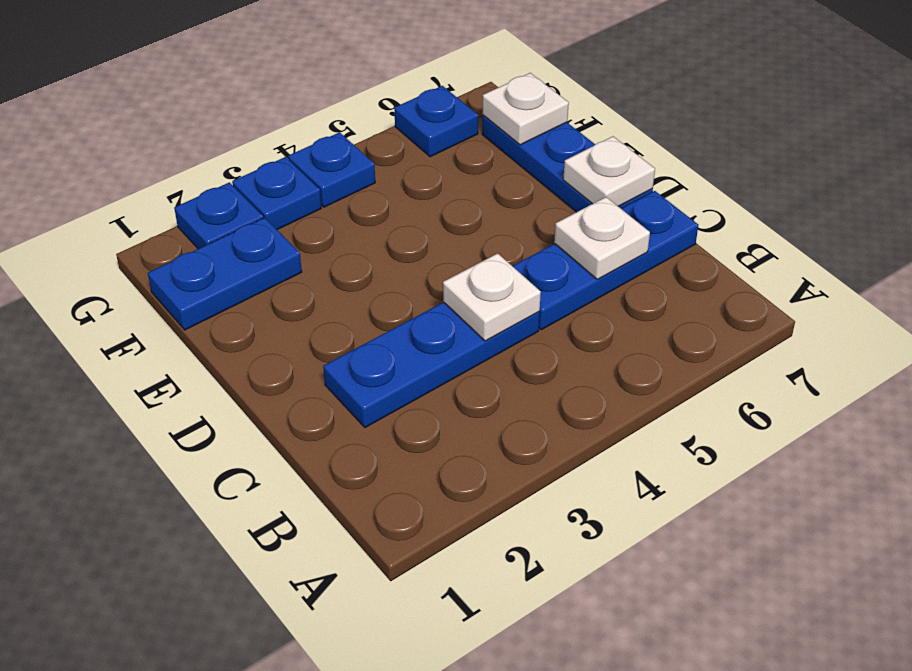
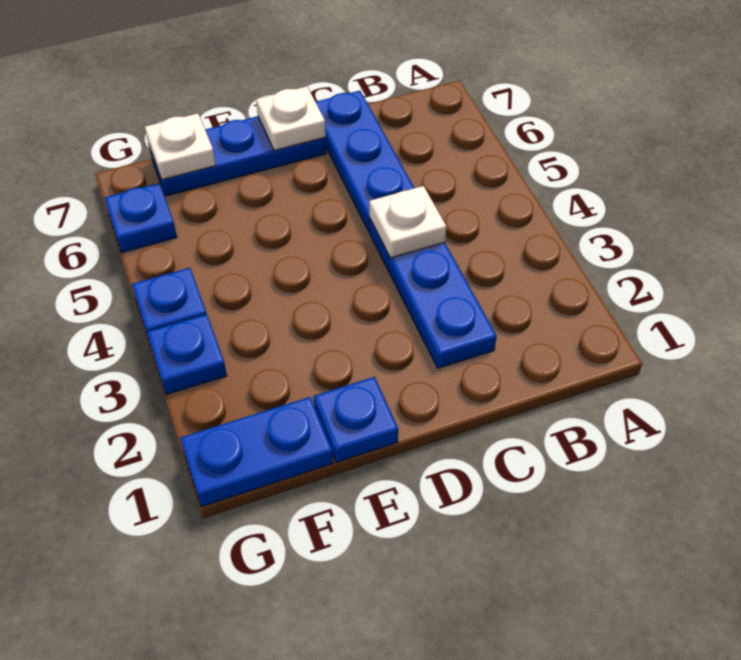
white plate C6 level 2 -> none
blue plate F1:F2 level 1 -> blue plate F1:G1 level 1
blue plate G2 level 1 -> blue plate E1 level 1

